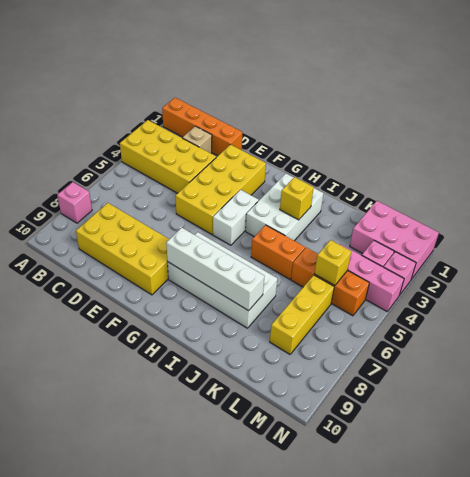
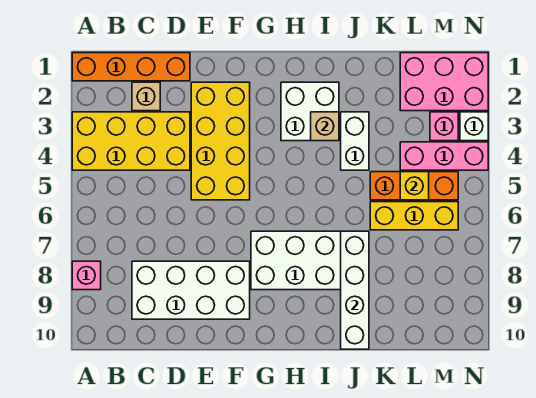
yellow brick C8:F9 level 1 -> white brick C8:F9 level 1
white brick G4:G5 level 1 -> white brick J3:J4 level 1
white brick G8:J8 level 2 -> white brick J7:J10 level 2
white brick H2:I4 level 1 -> white brick H2:I3 level 1
yellow brick I3 level 2 -> tan brick I3 level 2
orange brick I5:J5 level 1 -> none
yellow brick L6:L8 level 1 -> yellow brick K6:M6 level 1
pink brick N3 level 1 -> white brick N3 level 1

